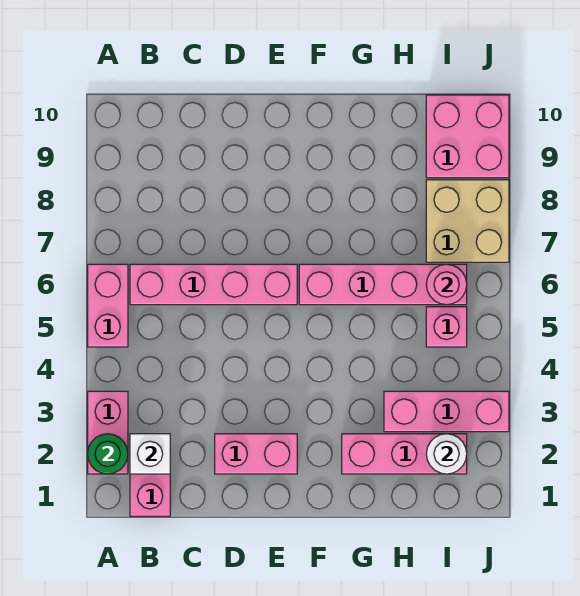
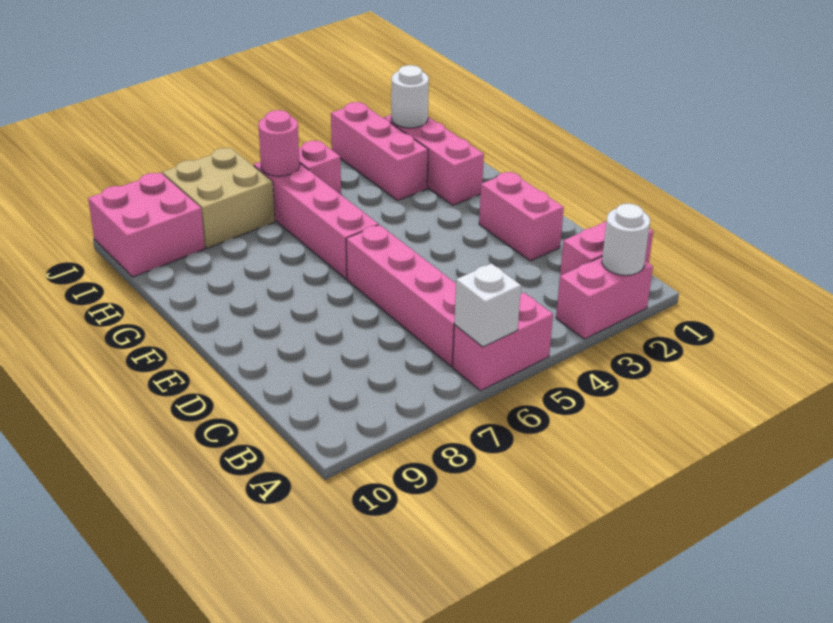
green round brick A2 level 2 -> white round brick A2 level 2
white brick B2 level 2 -> white brick A6 level 2

